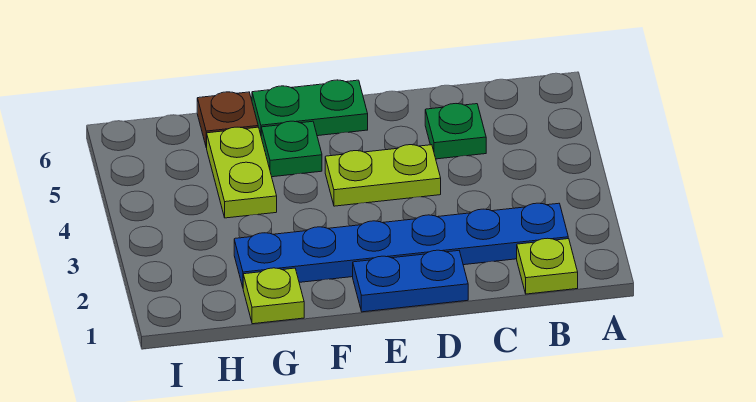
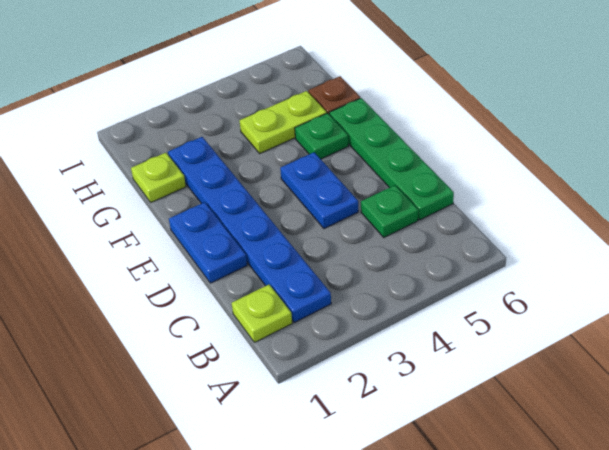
lime plate D4:E4 level 1 -> blue plate D4:E4 level 1
green plate E6:F6 level 1 -> green plate C6:F6 level 1

